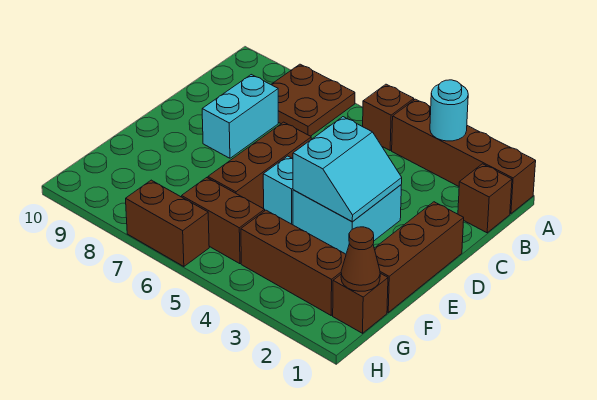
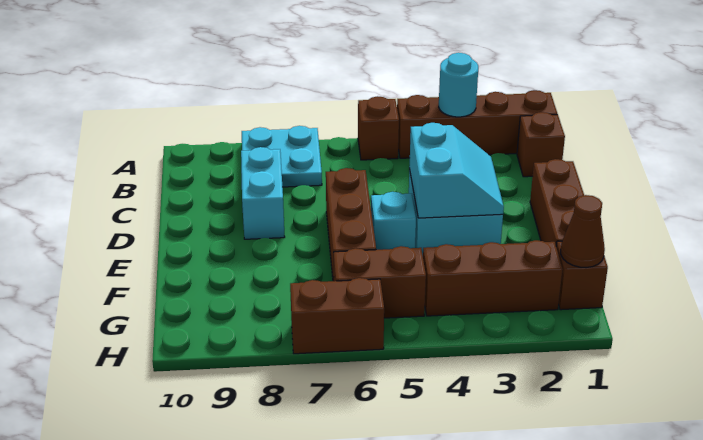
brown plate A7:B8 level 1 -> cyan plate A7:B8 level 1

